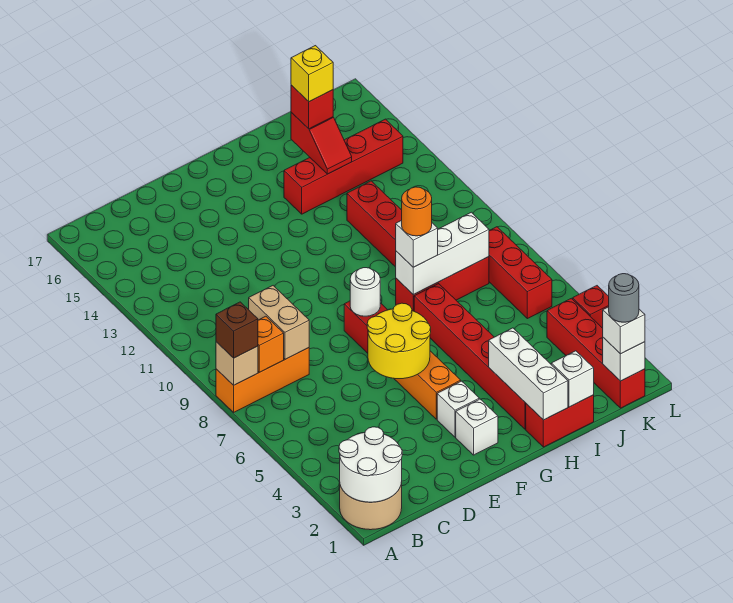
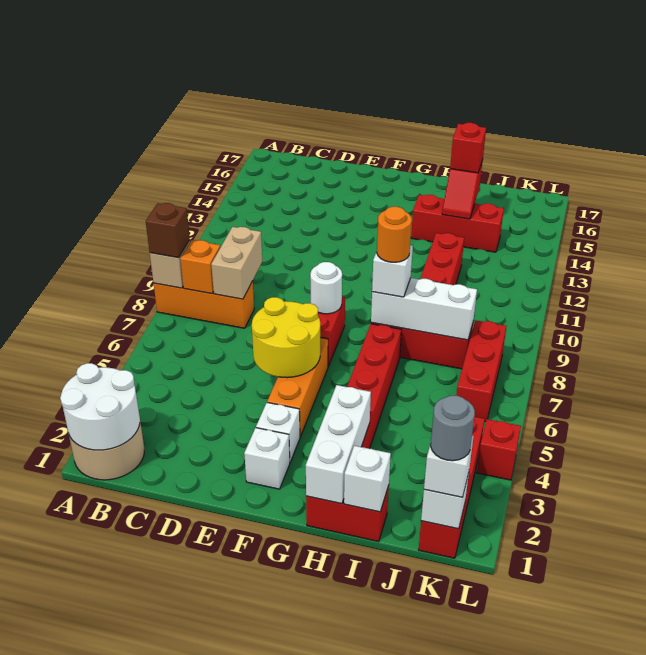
red brick H14:K14 level 1 -> red brick H14:J14 level 1
yellow brick I15 level 4 -> none

